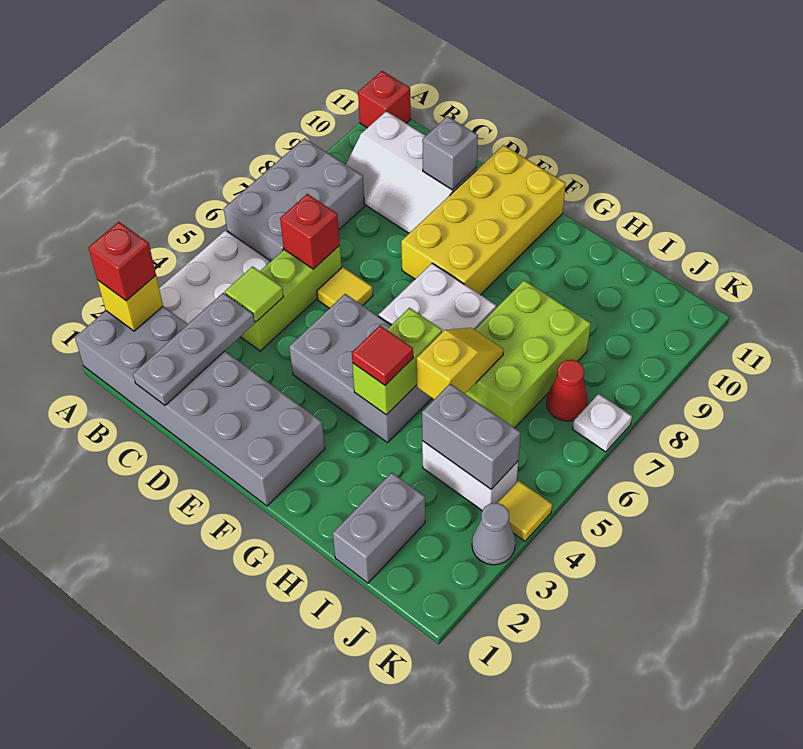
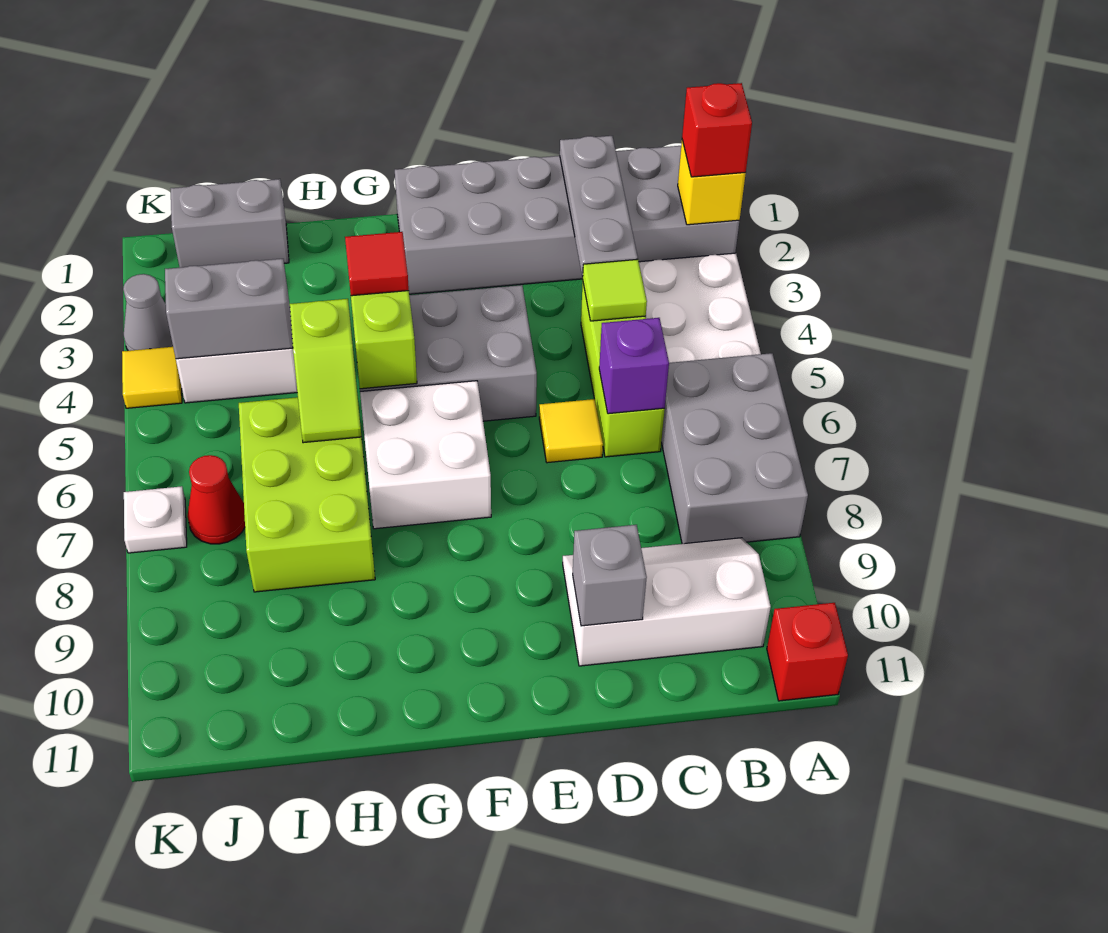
red brick C6 level 2 -> purple brick C6 level 2
yellow brick E8:F11 level 1 -> none
yellow slope H5:H6 level 2 top 5 -> lime slope H5:H6 level 2 top 5
grey brick I1:I2 level 1 -> grey brick I1:J1 level 1

